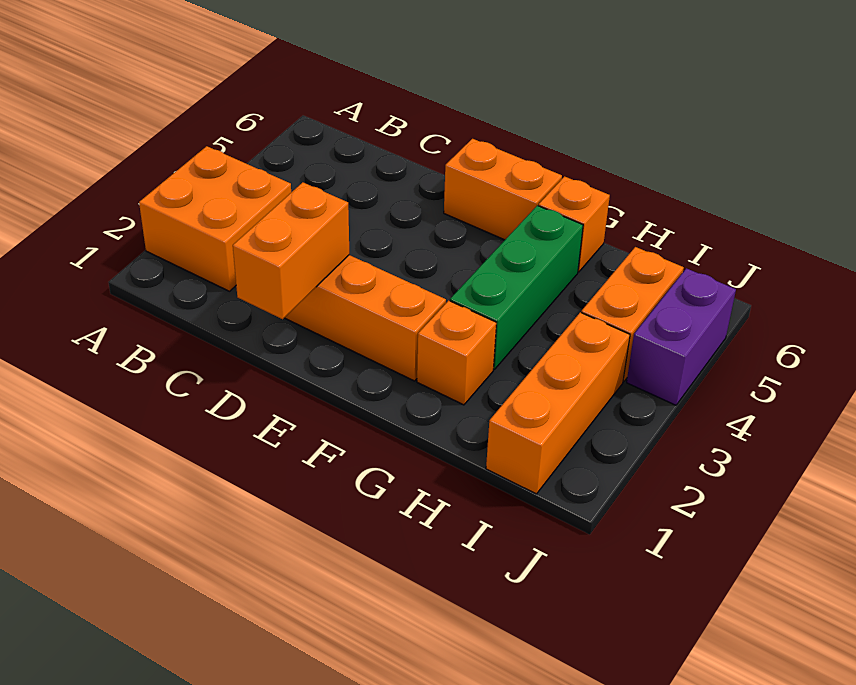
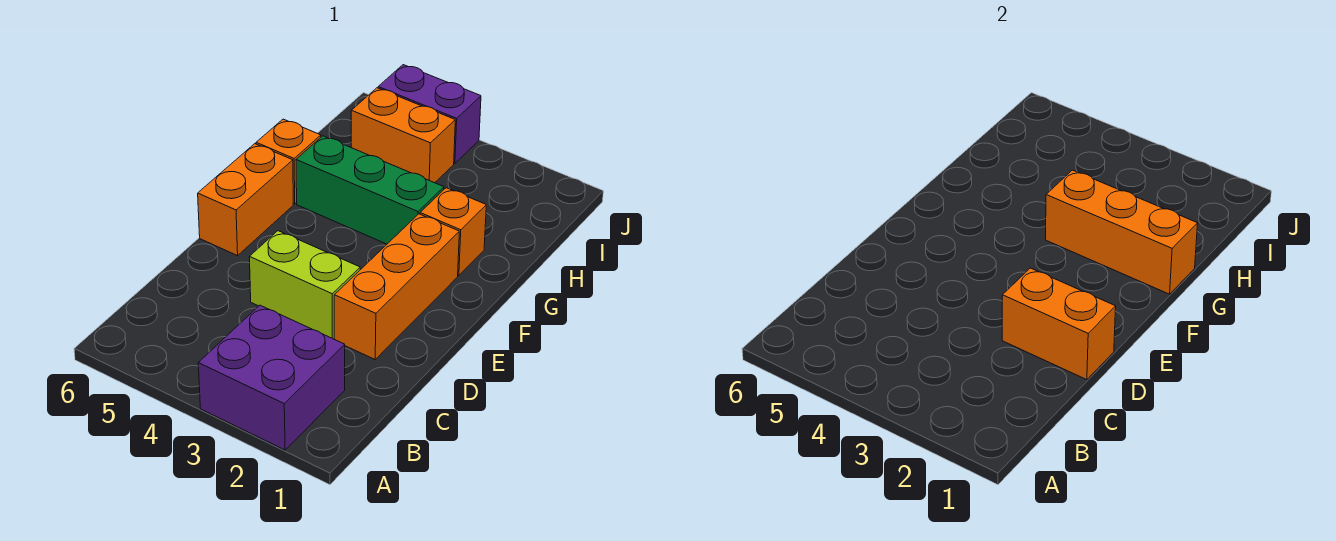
orange brick A2:B3 level 1 -> purple brick A2:B3 level 1
none -> lime brick D3:D4 level 1
orange brick I1:I3 level 1 -> orange brick G1:G3 level 2

